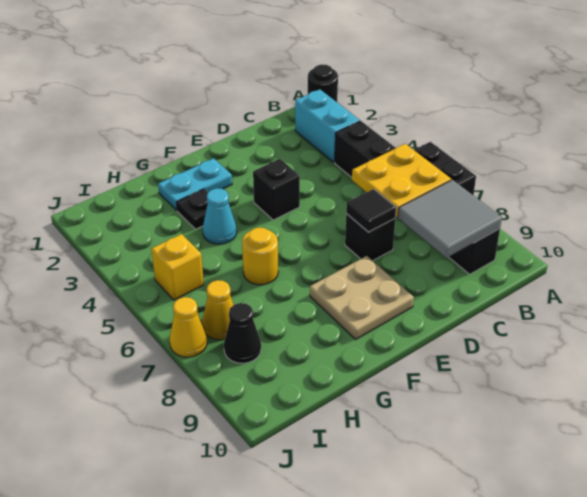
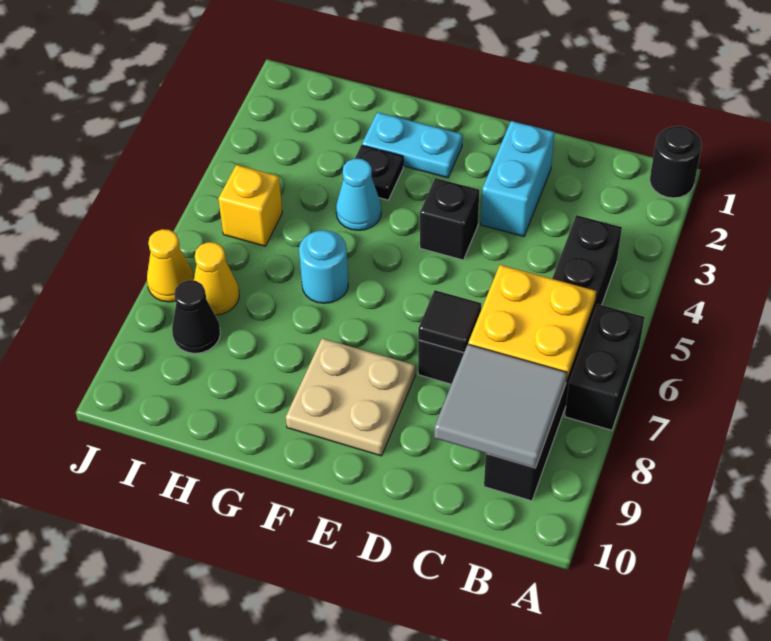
cyan brick B2:B3 level 1 -> cyan brick D2:D3 level 1
yellow round brick G6 level 1 -> cyan round brick G6 level 1

